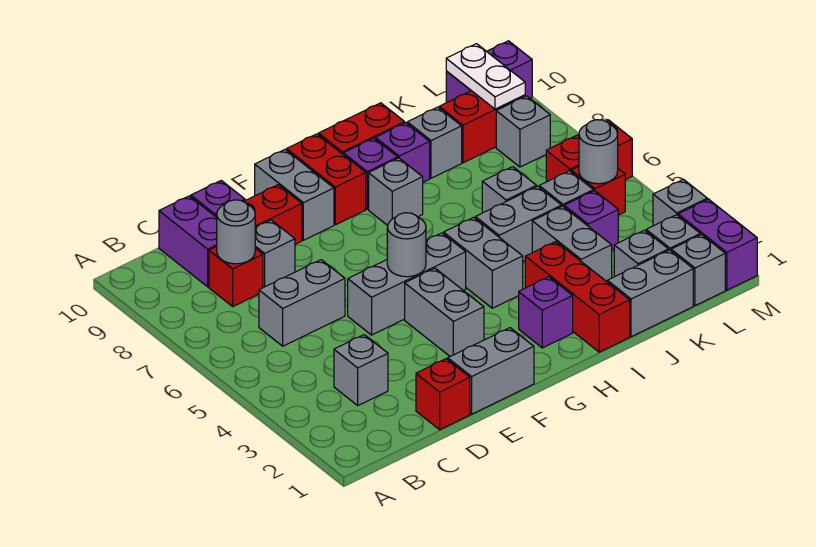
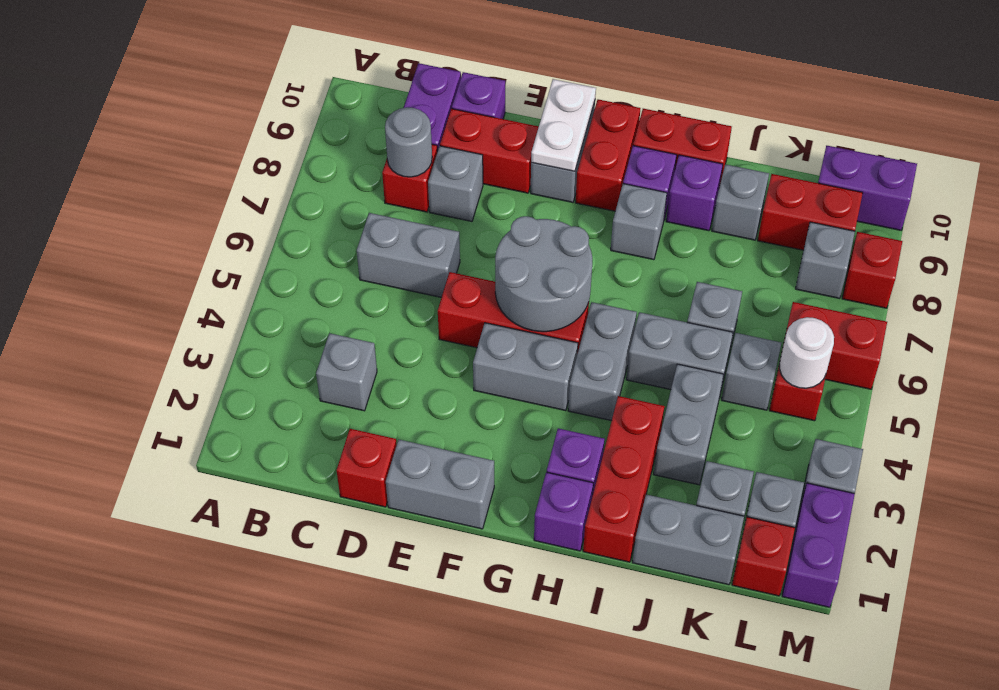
grey brick E5:G5 level 1 -> red brick E5:G5 level 1
grey brick F3:F4 level 1 -> grey brick F4:G4 level 1
grey round brick F5 level 2 -> grey round brick F5:G6 level 2
purple brick K4 level 1 -> purple brick H1 level 1
grey brick L1 level 1 -> red brick L1 level 1
grey round brick L5 level 2 -> white round brick L5 level 2
white plate L9:L10 level 2 -> white plate F9:F10 level 2
none -> red brick M8 level 1

